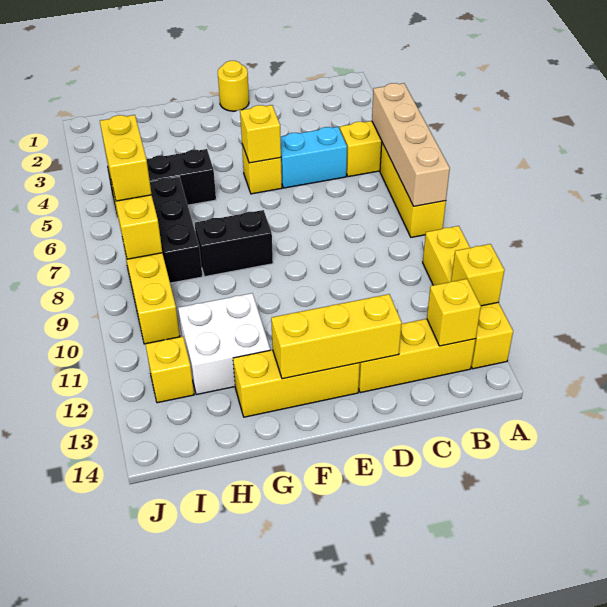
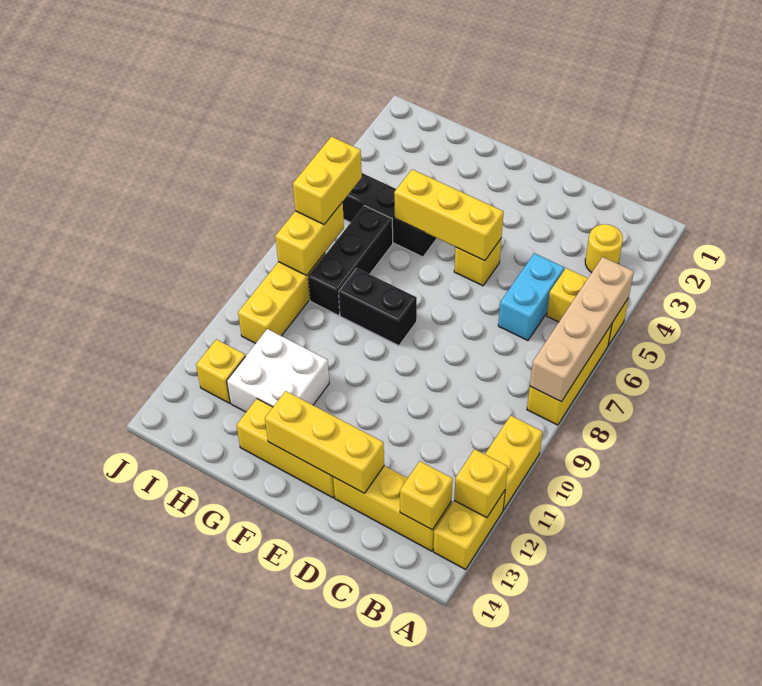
cyan brick C5:D5 level 1 -> cyan brick C5:C6 level 1
yellow round brick E1 level 1 -> yellow round brick B3 level 1
yellow brick E5 level 2 -> yellow brick E5:G5 level 2

